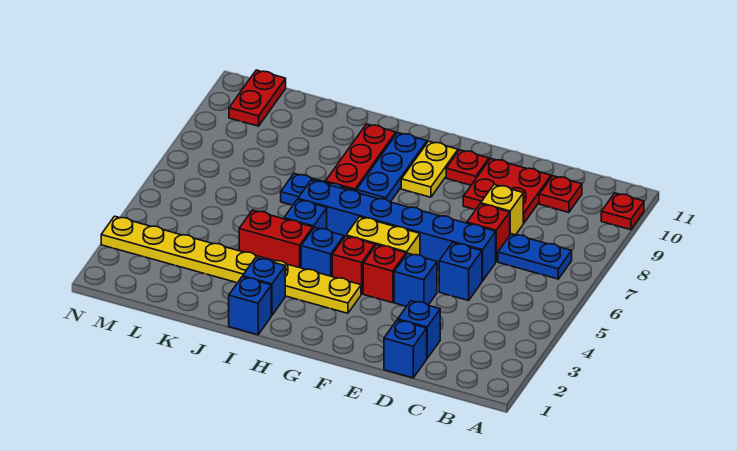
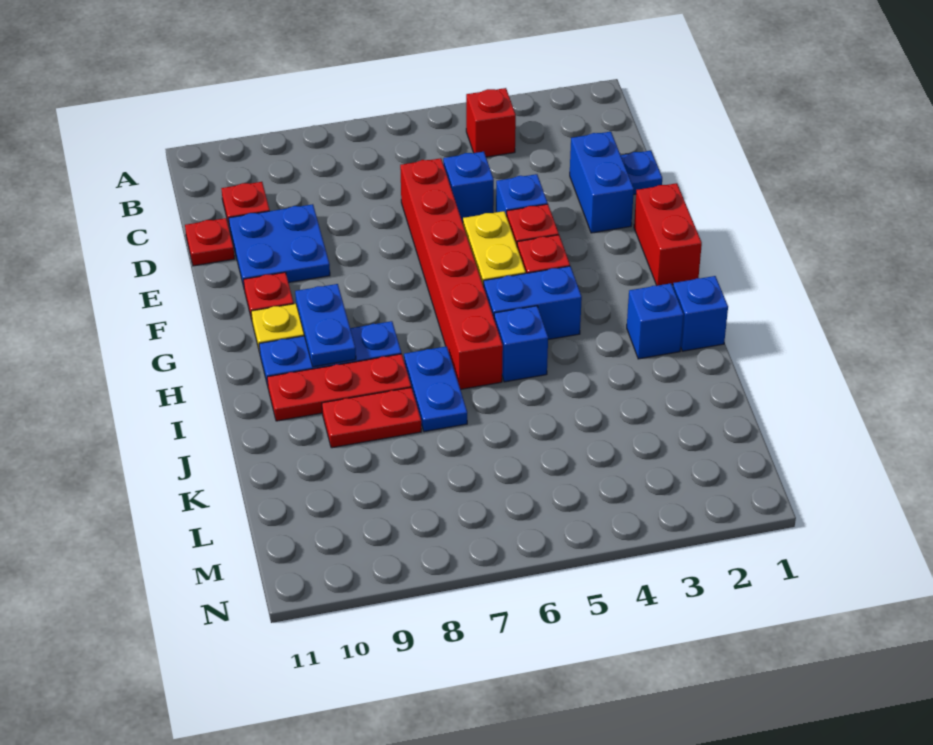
red plate A10 level 1 -> red plate D11 level 1
blue plate B7:C7 level 1 -> blue plate G9:H9 level 2
blue brick D1 level 1 -> blue plate D1 level 1
blue brick D2 level 1 -> blue brick D2:E2 level 1
blue brick D6:I6 level 1 -> red brick D6:I6 level 1
red brick D7 level 1 -> red brick B4 level 1
yellow brick D8 level 1 -> none
red plate D9:E10 level 1 -> blue plate D9:E10 level 1
yellow plate G3:N3 level 1 -> none
blue brick H4 level 1 -> blue brick H4:H5 level 1
red brick I4:J4 level 1 -> red brick F1:G1 level 1
red plate M10:M11 level 1 -> red plate J8:J9 level 1

